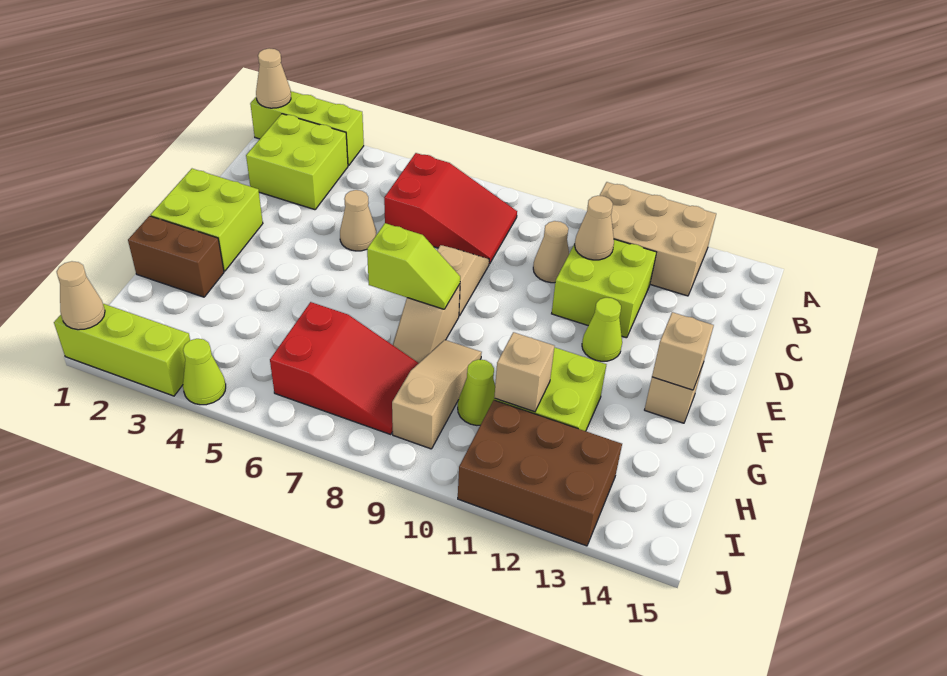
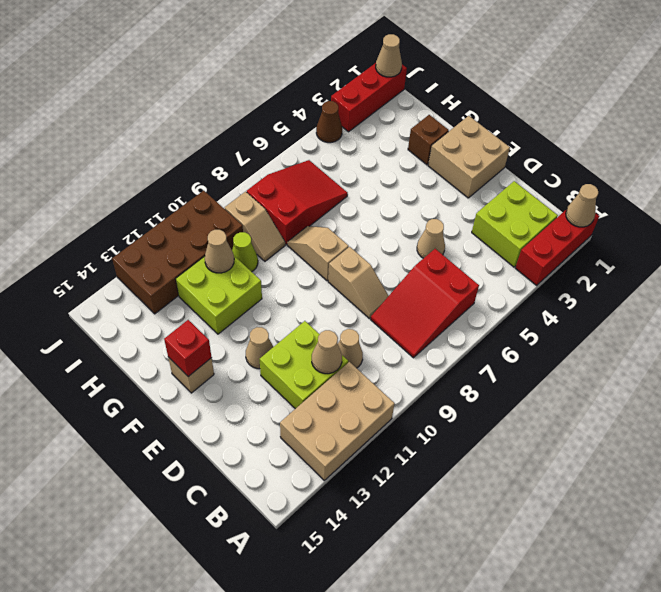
lime brick A1:A3 level 1 -> red brick A1:A3 level 1
lime brick E1:F2 level 1 -> tan brick E1:F2 level 1
lime cone E12 level 1 -> tan cone E12 level 1
lime slope F7:F8 level 2 top 7 -> none
tan brick F14 level 2 -> red brick F14 level 2
brown brick G1:G2 level 1 -> brown brick G2 level 1
tan slope G9:I9 level 1 top I -> tan slope H9:I9 level 1 top I
red slope H6:I8 level 1 top 6 -> red slope H6:I8 level 1 top 8
tan brick H11 level 2 -> tan cone H11 level 2
brown brick I11:J13 level 1 -> brown brick I10:J13 level 1
lime brick J1:J3 level 1 -> red brick J1:J3 level 1
lime cone J4 level 1 -> brown cone J4 level 1

